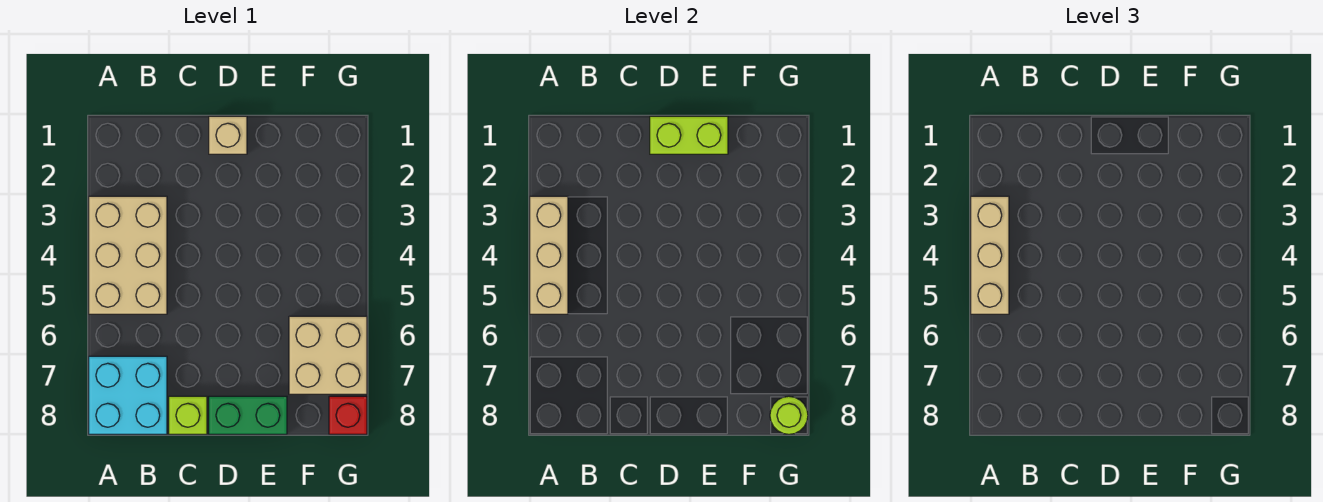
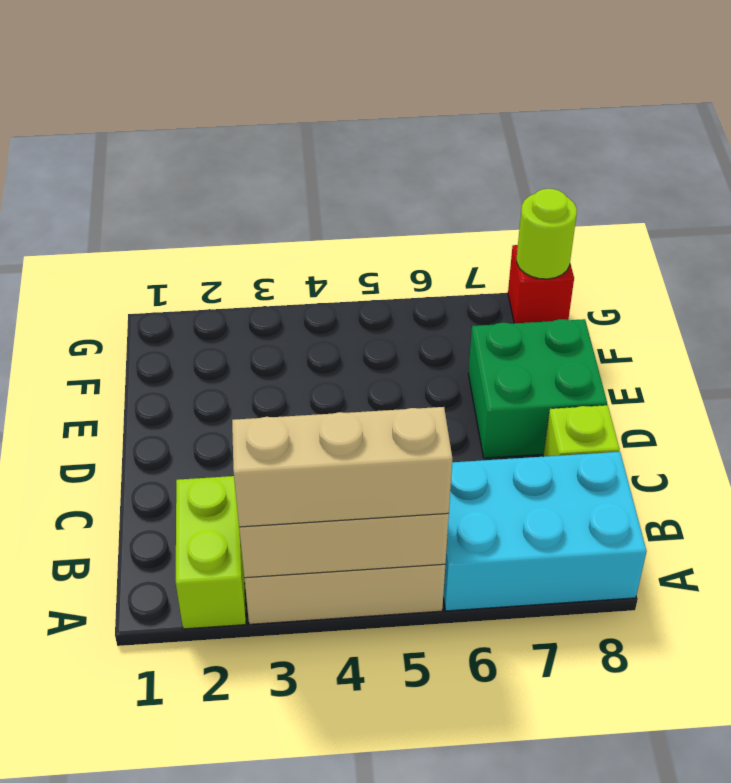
cyan brick A7:B8 level 1 -> cyan brick A6:B8 level 1
tan brick D1 level 1 -> none
lime brick D1:E1 level 2 -> lime brick A2:B2 level 1
green brick D8:E8 level 1 -> green brick D7:E8 level 1
tan brick F6:G7 level 1 -> none

